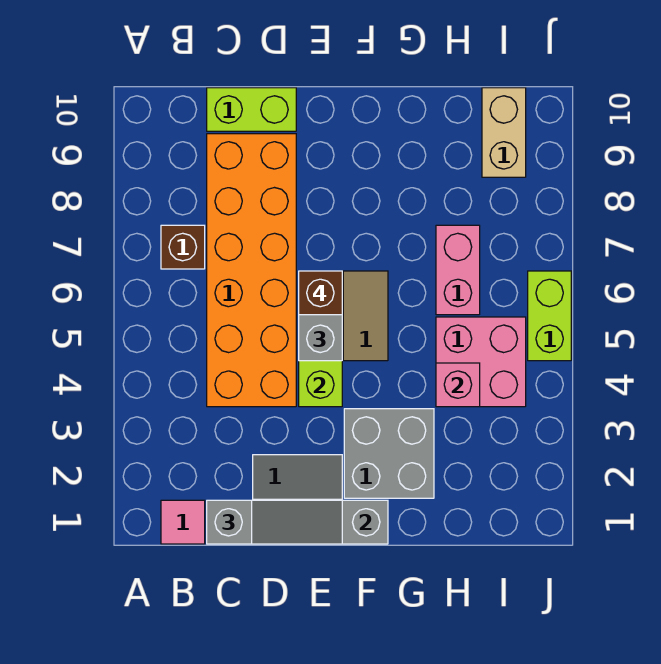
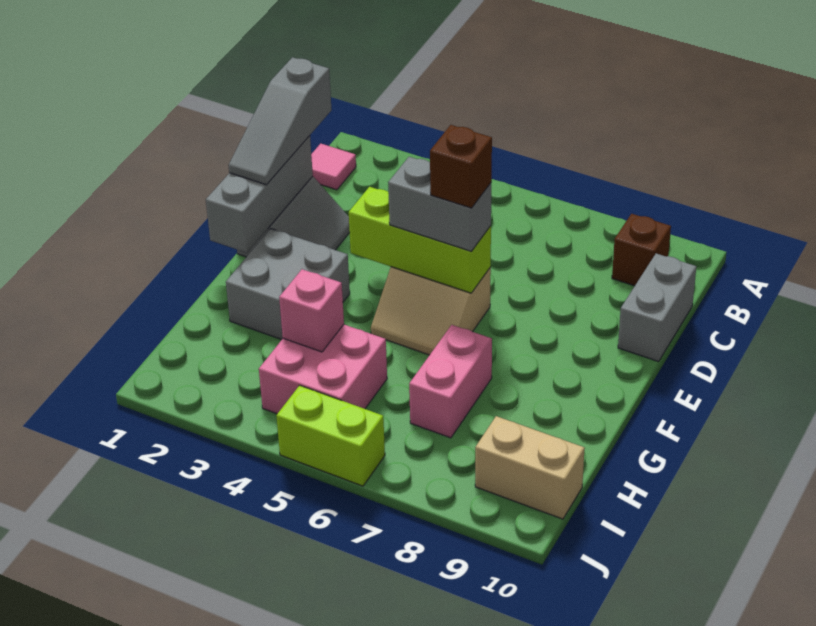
brown brick B7 level 1 -> brown brick B9 level 1
orange brick C4:D9 level 1 -> none
lime brick C10:D10 level 1 -> grey brick C10:D10 level 1
pink brick H6:H7 level 1 -> pink brick G7:H7 level 1

